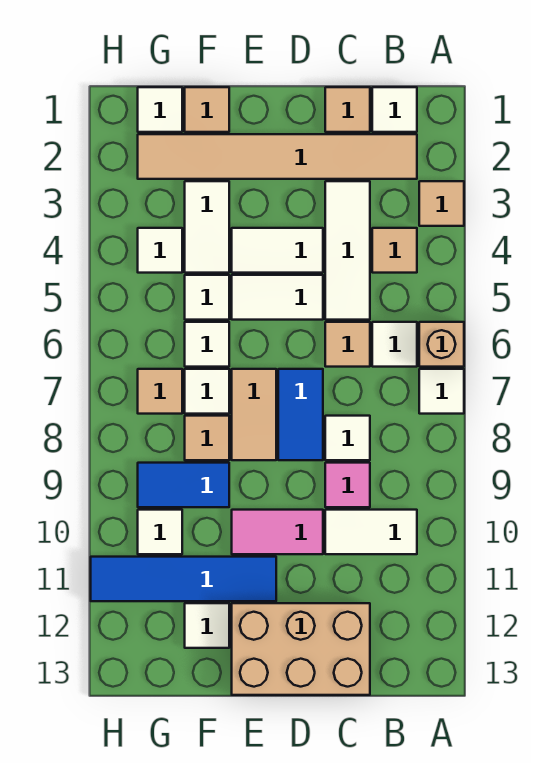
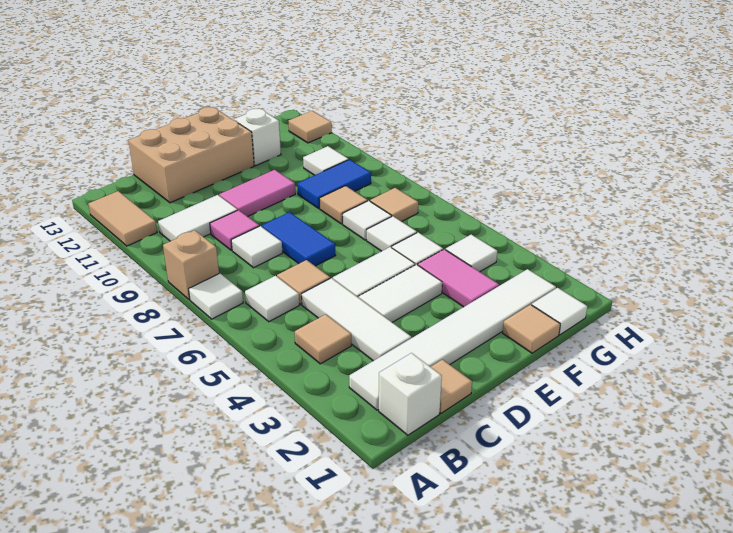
tan tile A3 level 1 -> tan tile H12 level 1
tan brick A6 level 1 -> tan brick A8 level 1
white tile B1 level 1 -> white brick B1 level 1
tan tile B2:G2 level 1 -> white tile B2:G2 level 1
tan tile E7:E8 level 1 -> tan tile A11:A12 level 1
blue tile E11:H11 level 1 -> none
white tile F3:F4 level 1 -> pink tile F3:F4 level 1
white tile F12 level 1 -> white brick F12 level 1

